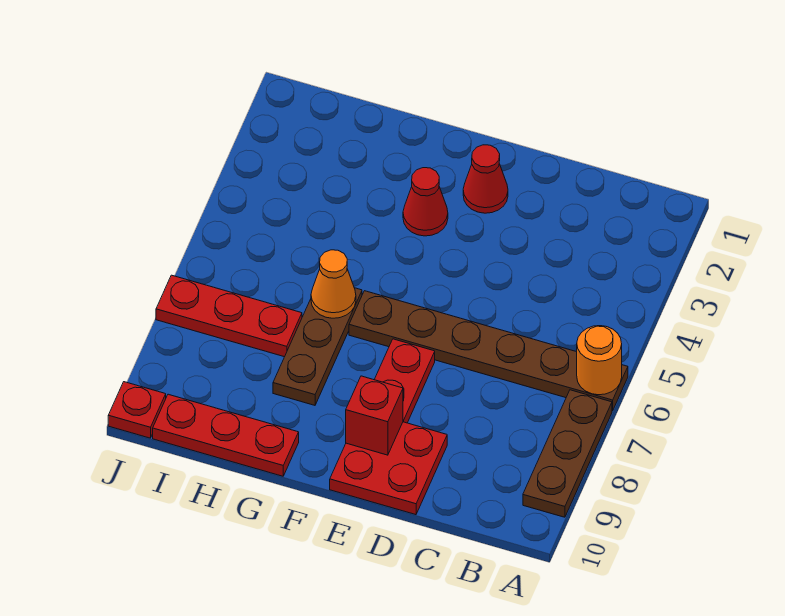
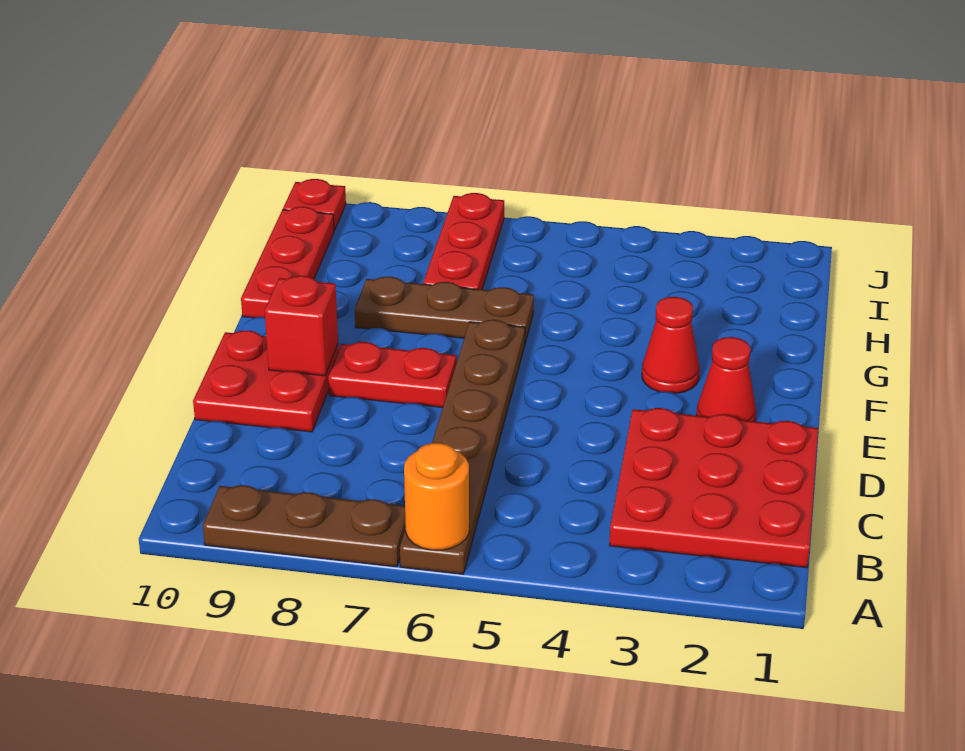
none -> red plate B1:D3 level 1
orange cone G6 level 2 -> none

